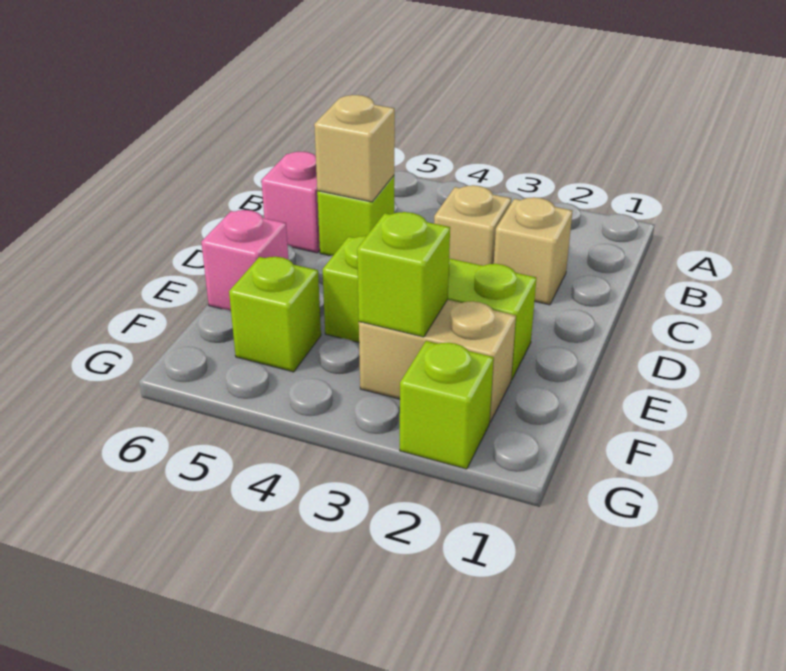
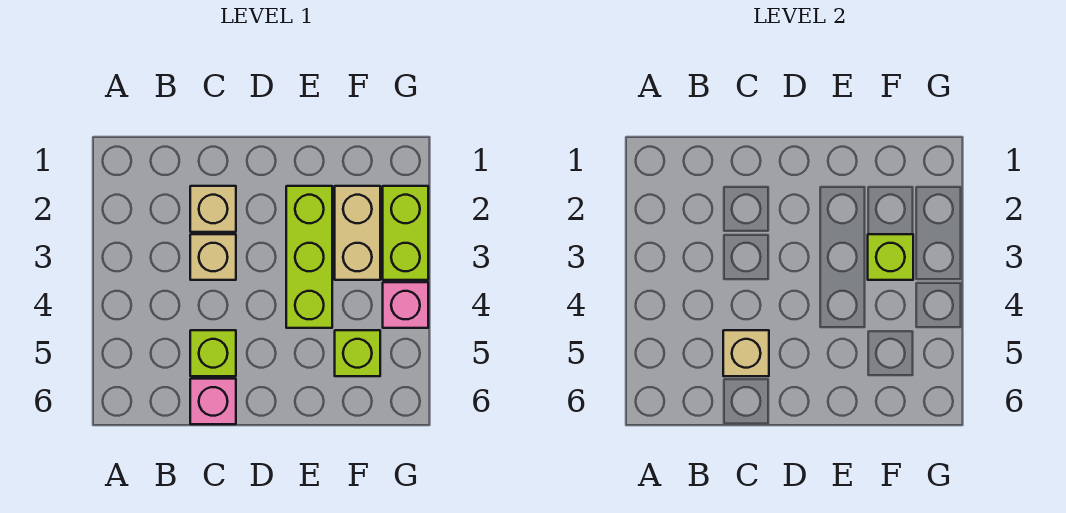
pink brick E6 level 1 -> pink brick G4 level 1
lime brick G2 level 1 -> lime brick G2:G3 level 1

